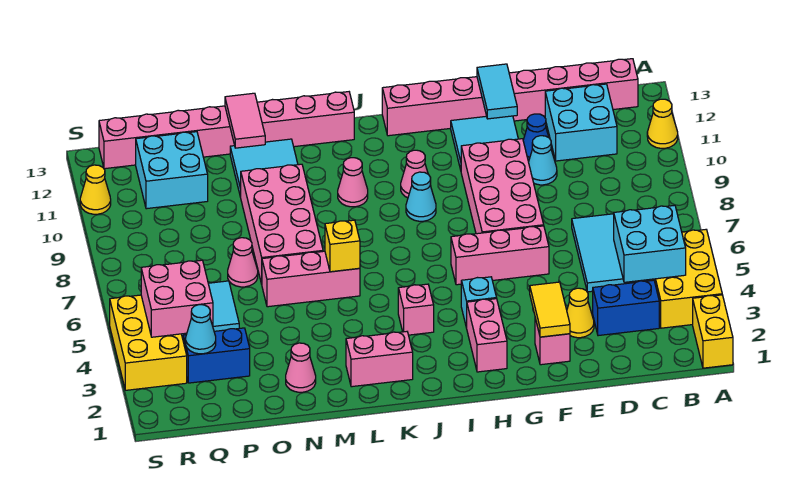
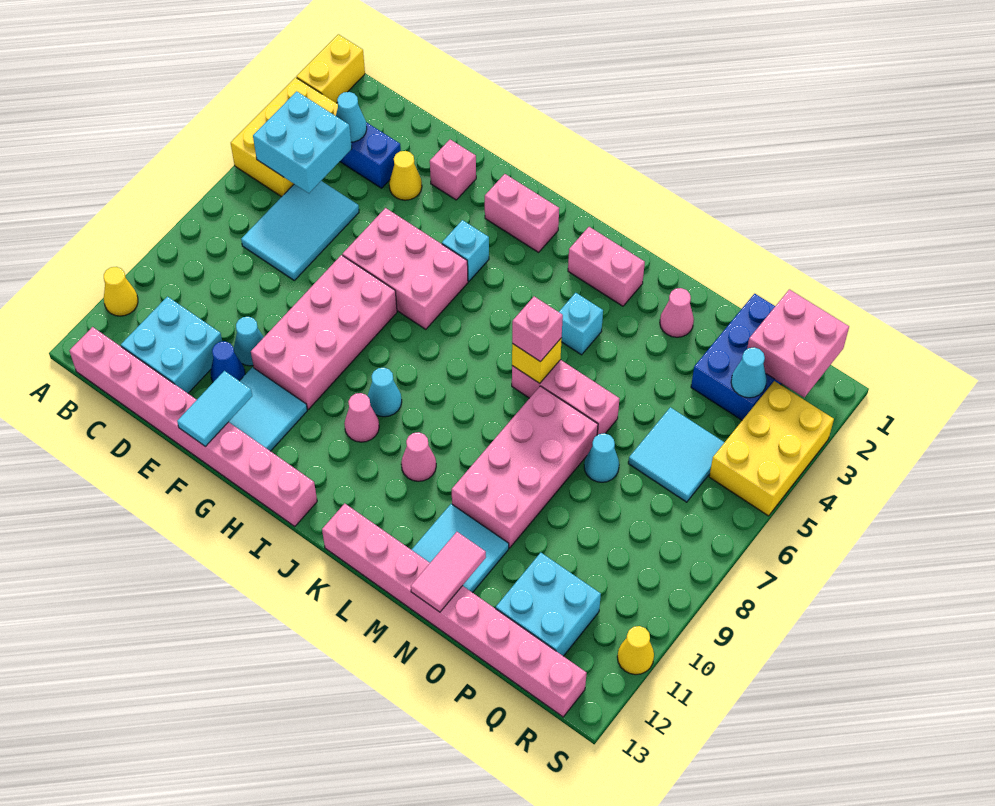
none -> cyan cone C3 level 2
yellow tile F2:F3 level 2 -> none
pink brick F6:H6 level 1 -> pink brick F5:H6 level 1
pink brick H2:H3 level 1 -> pink brick H2:I2 level 1
pink brick J4 level 1 -> pink brick L6 level 3
none -> cyan brick L4 level 1
pink cone O7 level 1 -> cyan cone O7 level 1
blue brick P3:Q3 level 1 -> blue brick P1:Q3 level 1
pink brick Q4:R5 level 2 -> pink brick Q1:R2 level 2

